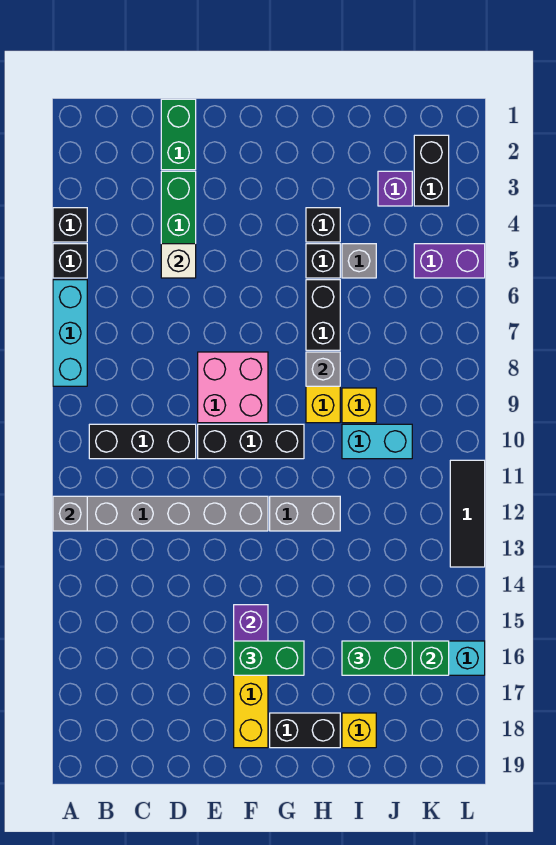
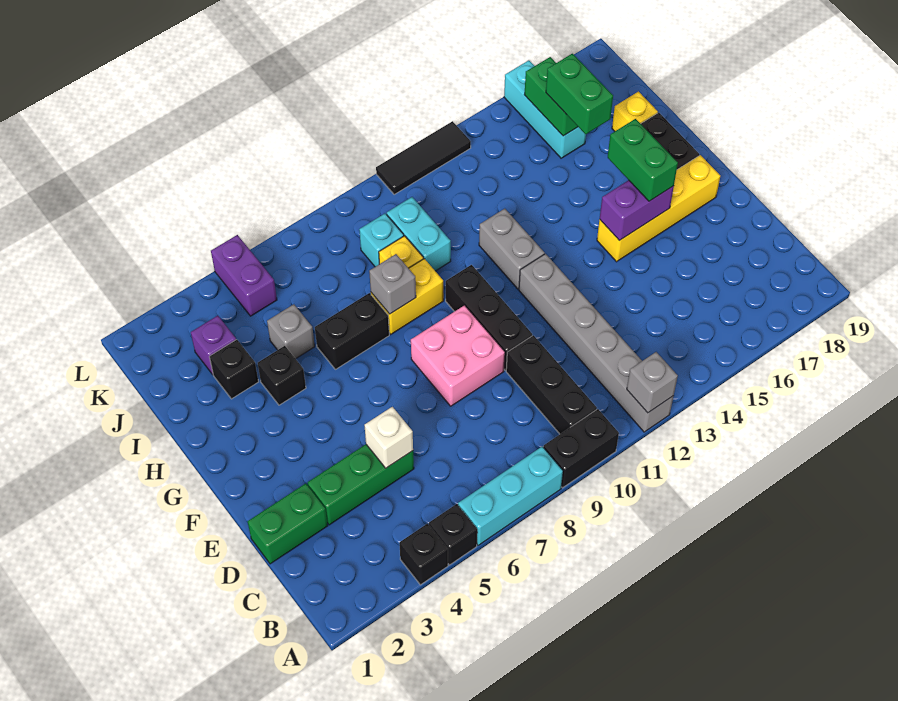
black brick H5 level 1 -> black brick I3 level 1
none -> cyan brick J9 level 1
black brick K2:K3 level 1 -> black brick A9:A10 level 1

